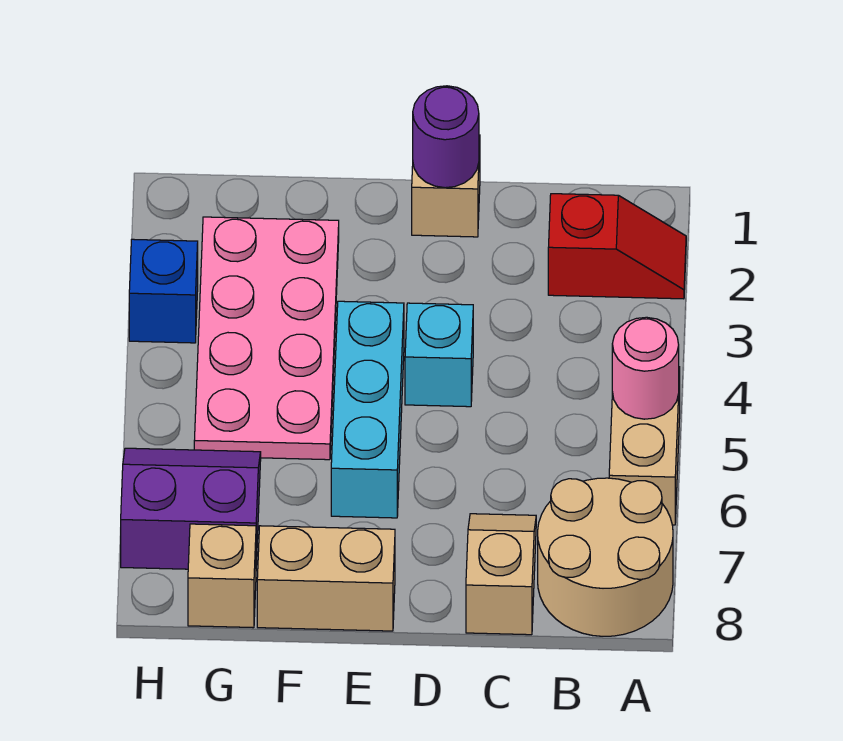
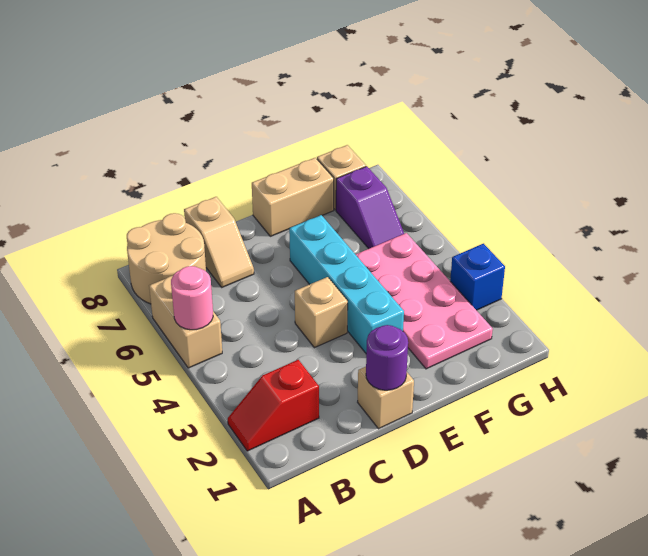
cyan brick D4 level 1 -> tan brick D4 level 1
cyan brick E4:E6 level 1 -> cyan brick E3:E6 level 1
purple slope G6:H7 level 1 top 7 -> purple slope G6:G7 level 1 top 7

